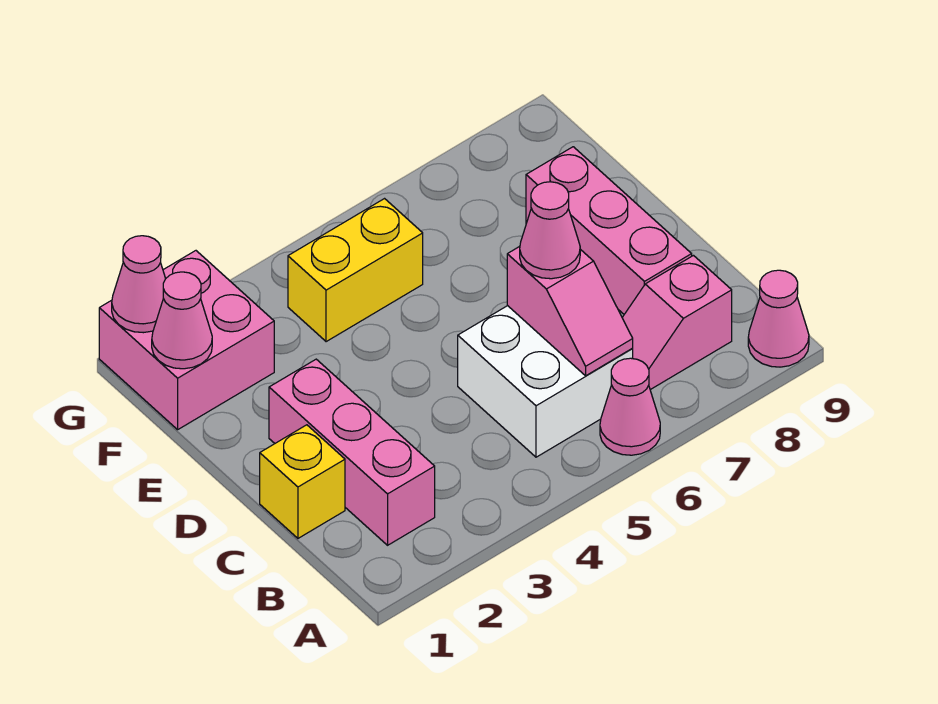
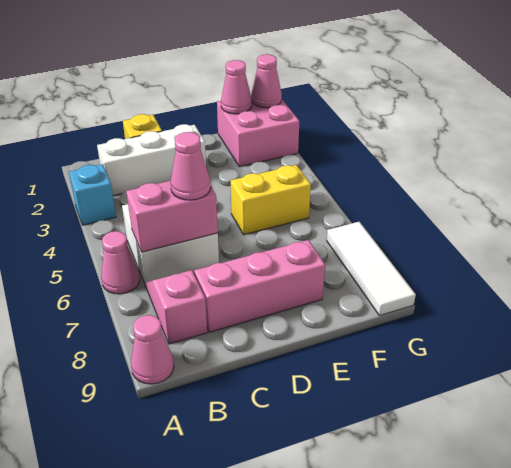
none -> cyan brick A3 level 1
pink brick B2:D2 level 1 -> white brick B2:D2 level 1
pink slope B6:C6 level 2 top C -> pink brick B6:C6 level 2
yellow brick F4:F5 level 1 -> yellow brick E5:F5 level 1
none -> white tile G7:G9 level 1

